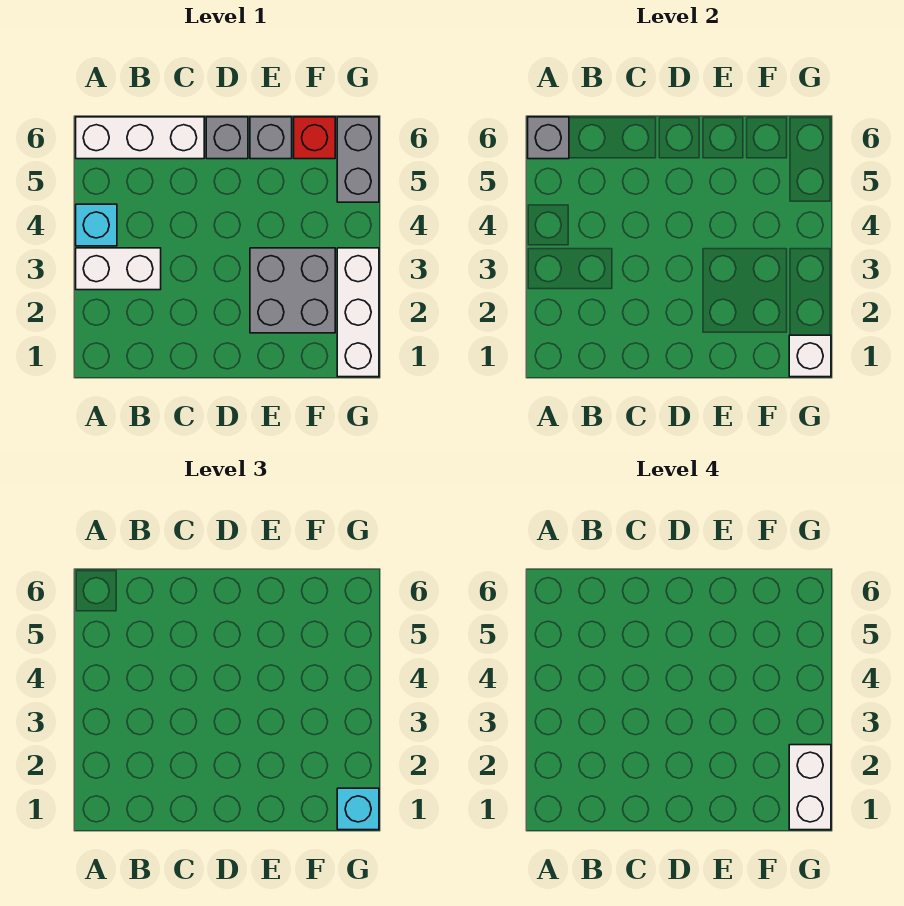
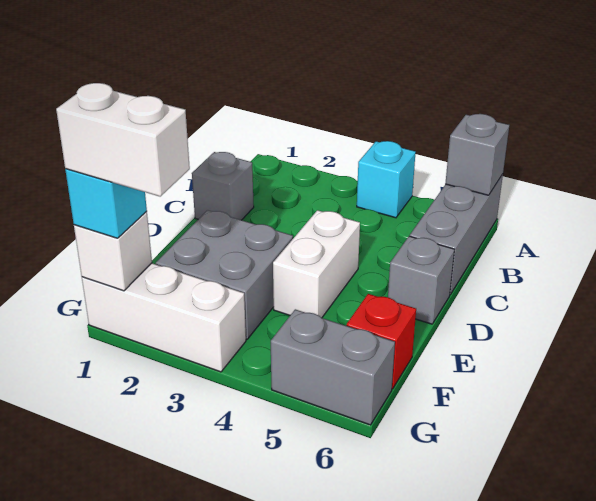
white brick A3:B3 level 1 -> white brick D4:E4 level 1
white brick A6:C6 level 1 -> grey brick A6:C6 level 1
grey brick E6 level 1 -> grey brick C1 level 1

